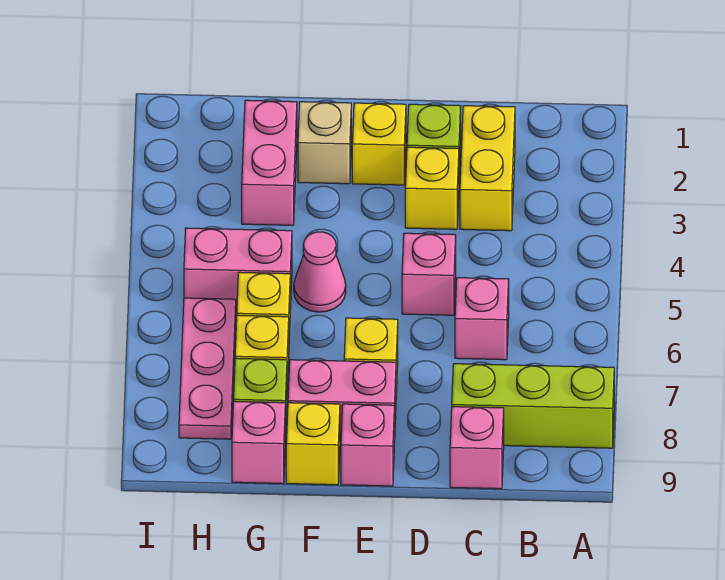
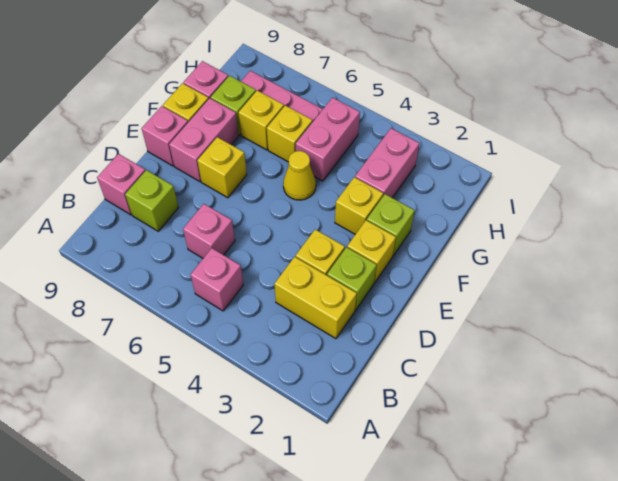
lime brick A8:C8 level 1 -> lime brick C8 level 1
pink brick D5 level 1 -> pink brick B5 level 1
tan brick F2 level 1 -> lime brick F2 level 1
none -> yellow brick F3 level 1
pink cone F5 level 1 -> yellow cone F5 level 1
pink brick G2:G3 level 1 -> pink brick G3:H3 level 1

